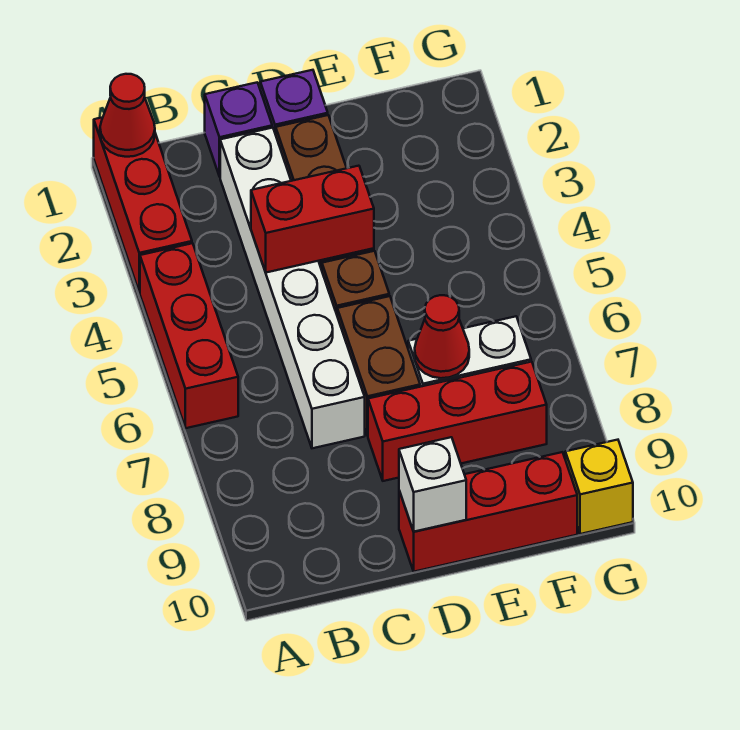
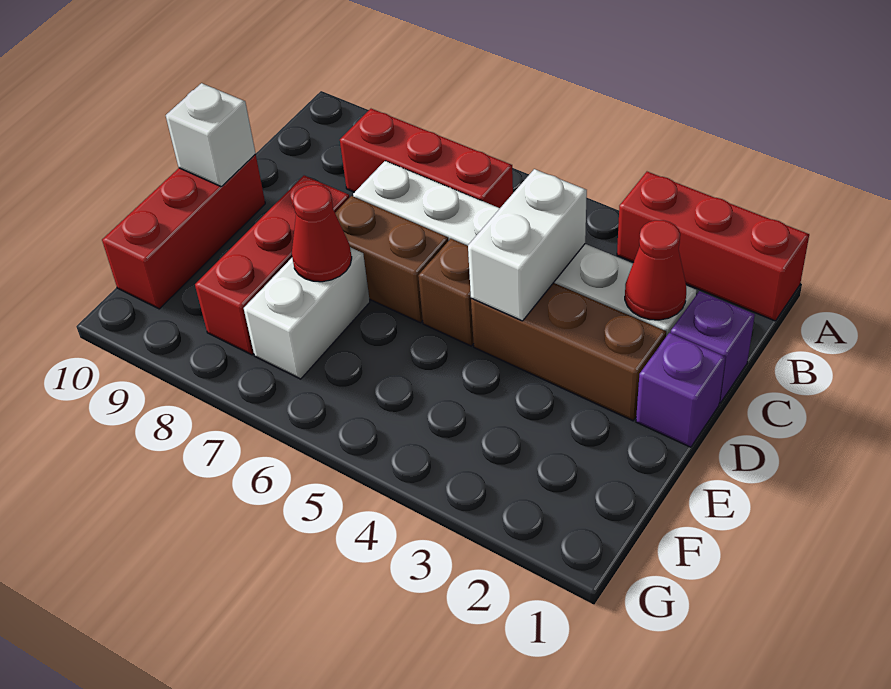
red cone A1 level 2 -> red cone C2 level 2
red brick A4:A6 level 1 -> red brick B6:B8 level 1
red brick C4:D4 level 2 -> white brick C4:D4 level 2
yellow brick G10 level 1 -> none

